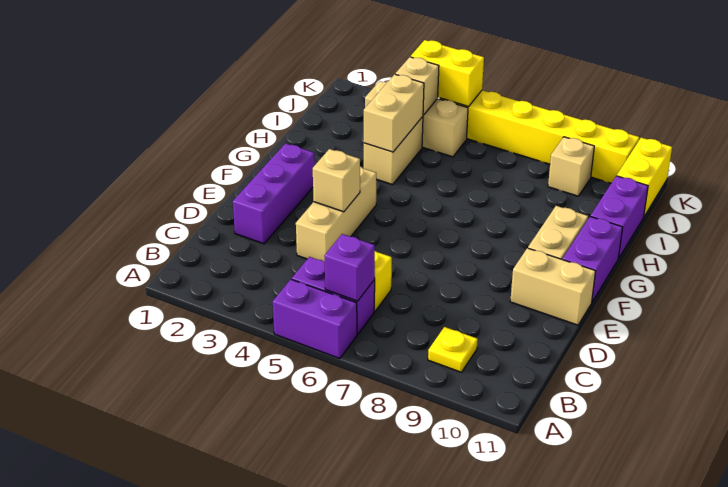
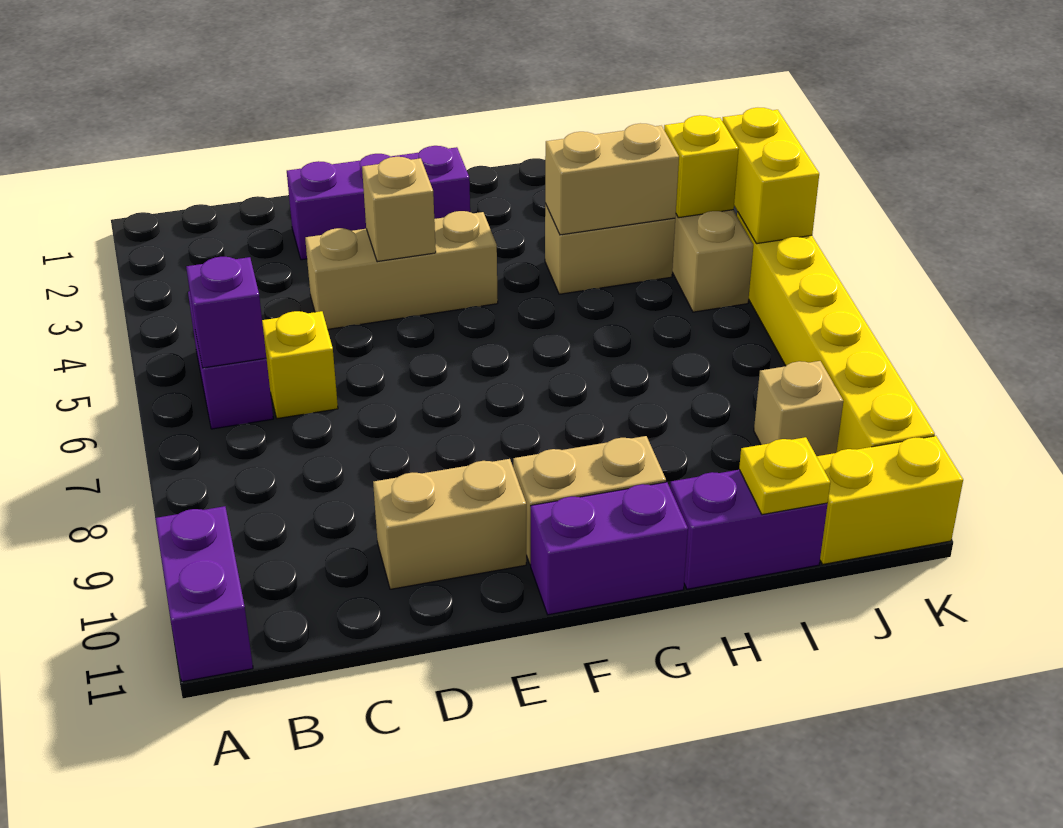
purple brick A5:A6 level 1 -> purple brick A10:A11 level 1
yellow plate B9 level 1 -> yellow plate I11 level 2
tan brick E10:E11 level 1 -> tan brick D10:E10 level 1
tan brick J4 level 2 -> yellow brick J4 level 2

